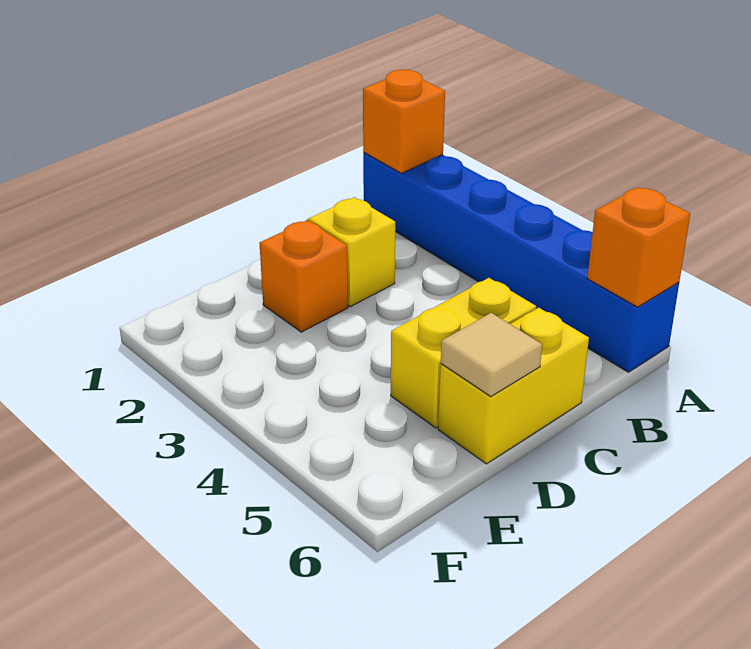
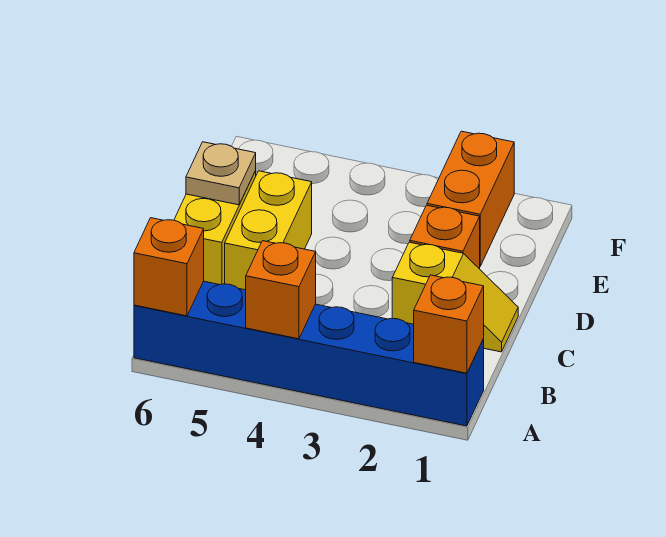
none -> orange brick A4 level 2
tan tile D6 level 2 -> tan plate D6 level 2
none -> orange brick E2:F2 level 1

